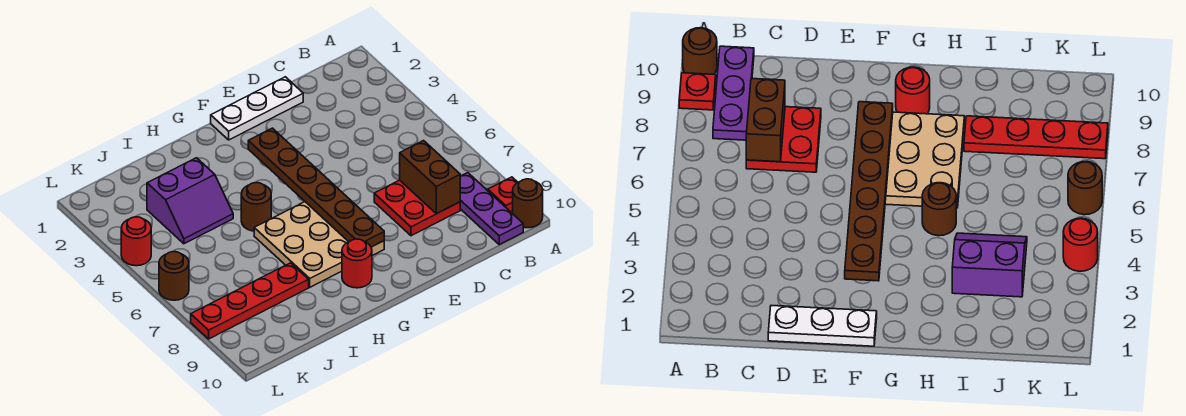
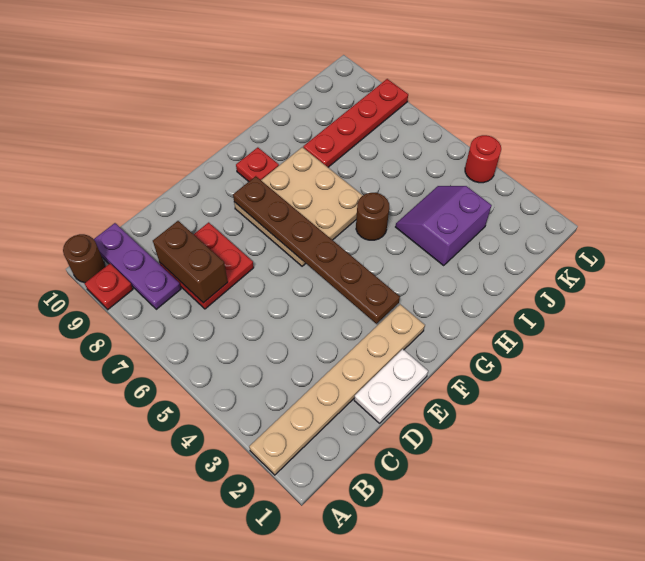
none -> tan plate A2:F2 level 1
white plate D1:F1 level 1 -> white plate D1:E1 level 1
red round brick G9 level 1 -> red plate G9 level 1
brown round brick L6 level 1 -> none

